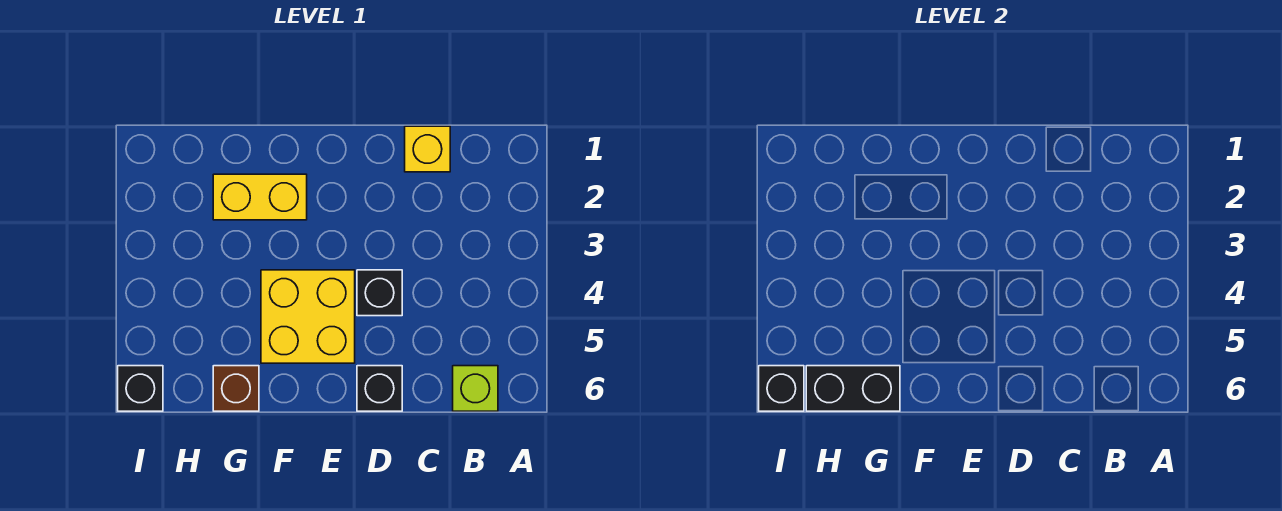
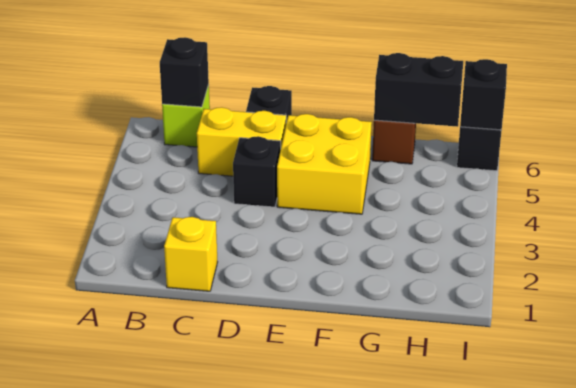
none -> black brick B6 level 2
yellow brick F2:G2 level 1 -> yellow brick C5:D5 level 1

